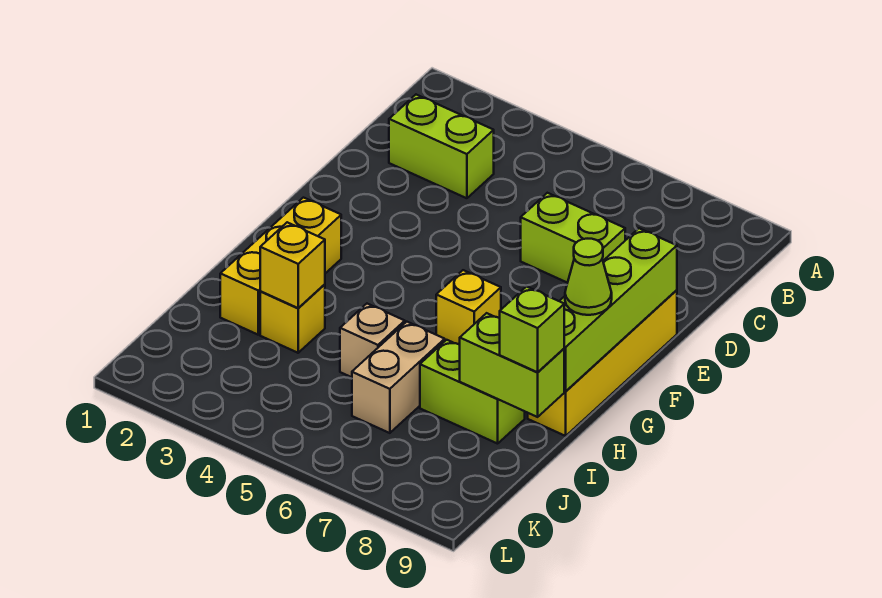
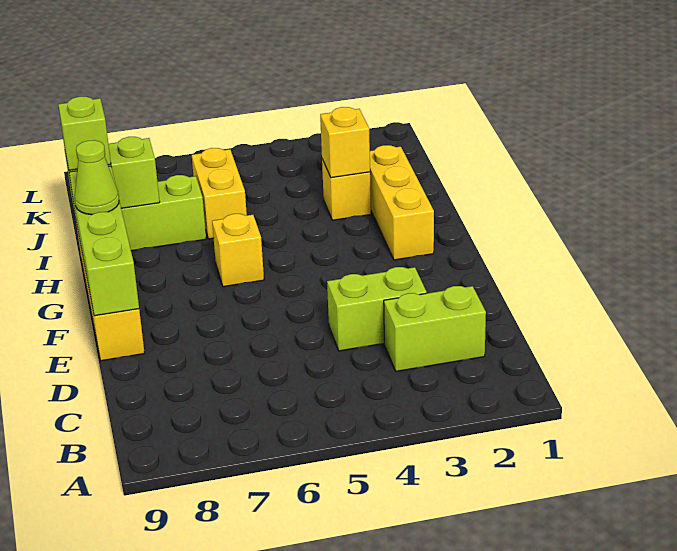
lime brick D6:D7 level 1 -> lime brick D3:D4 level 1
tan brick I5 level 1 -> none
tan brick I6:J6 level 1 -> yellow brick I6:J6 level 1

